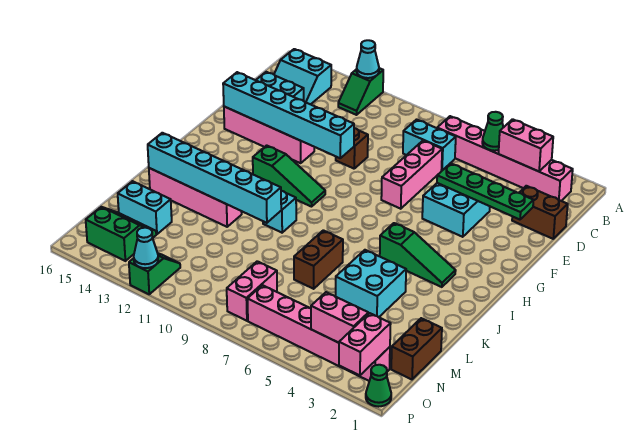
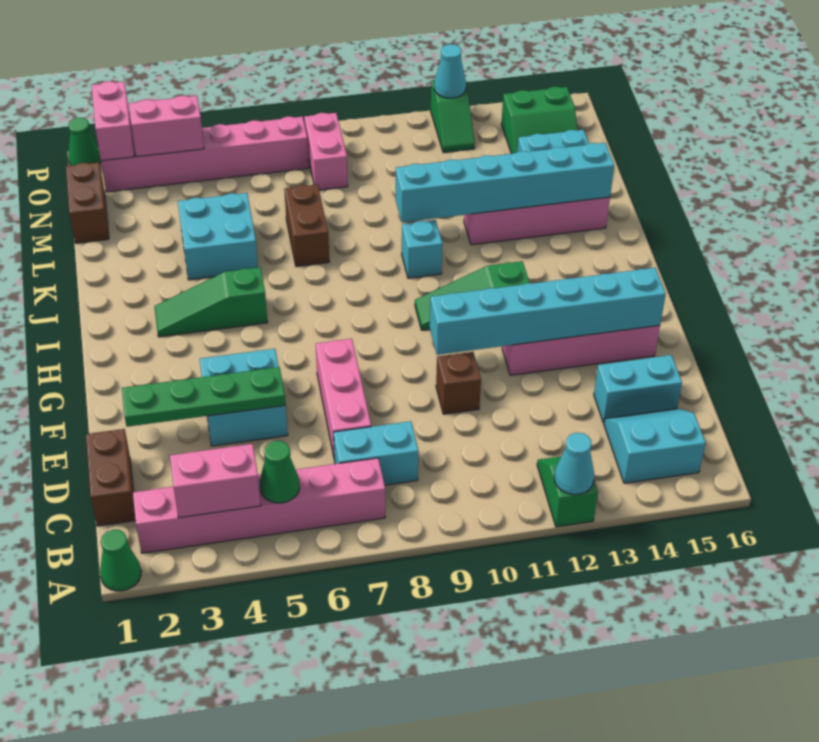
none -> green cone A1 level 1
brown brick D1:D2 level 1 -> brown brick C1:D1 level 1

